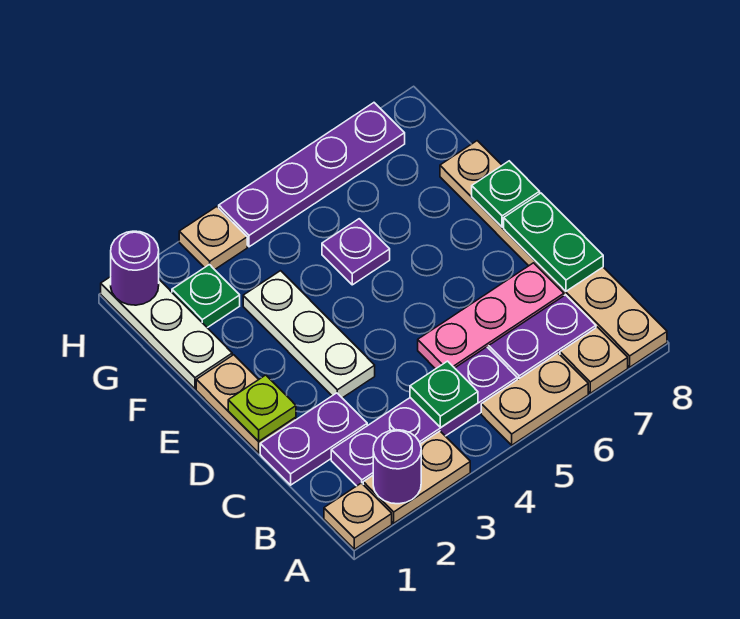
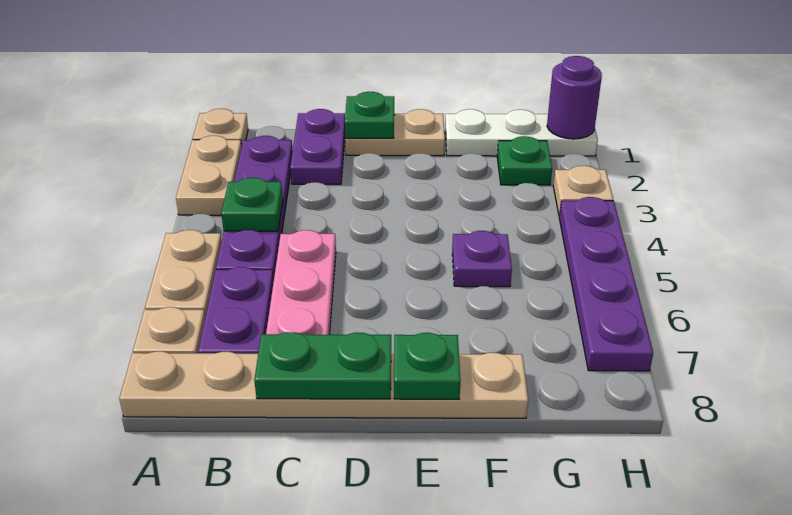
purple round brick A2 level 2 -> none
lime plate D1 level 2 -> green plate D1 level 2
white plate D3:F3 level 1 -> none

